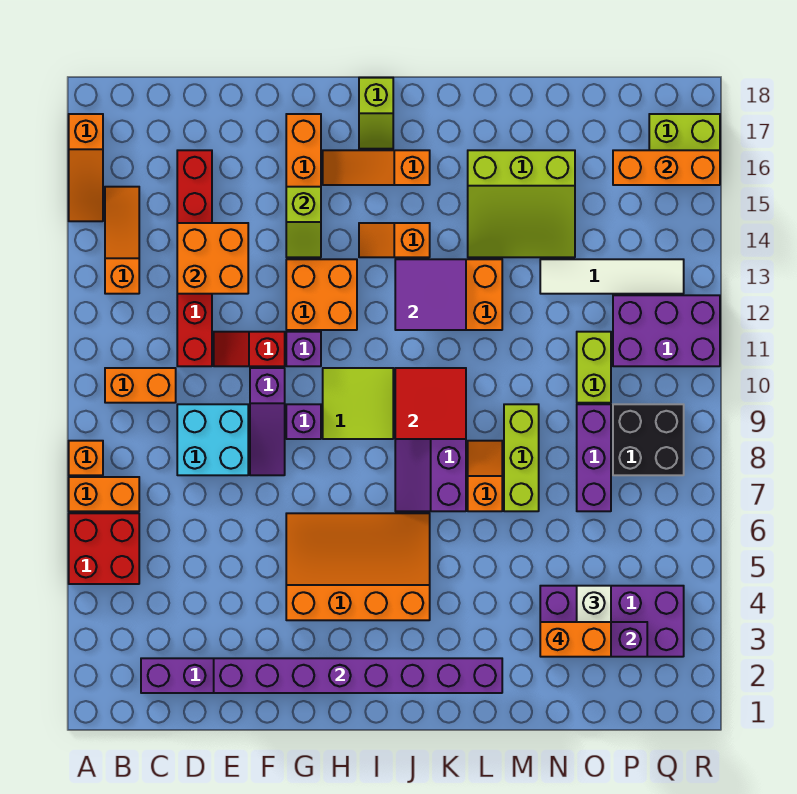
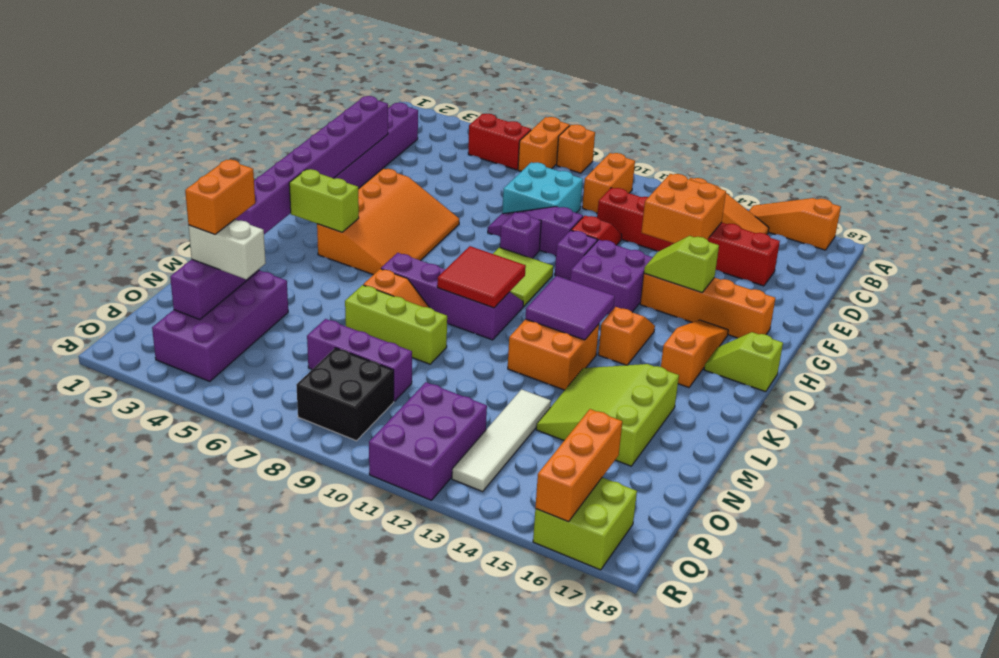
red brick A5:B6 level 1 -> red brick B5:B6 level 1
orange brick G12:H13 level 1 -> purple brick G12:H13 level 1
lime brick O10:O11 level 1 -> lime brick J3:J4 level 2

